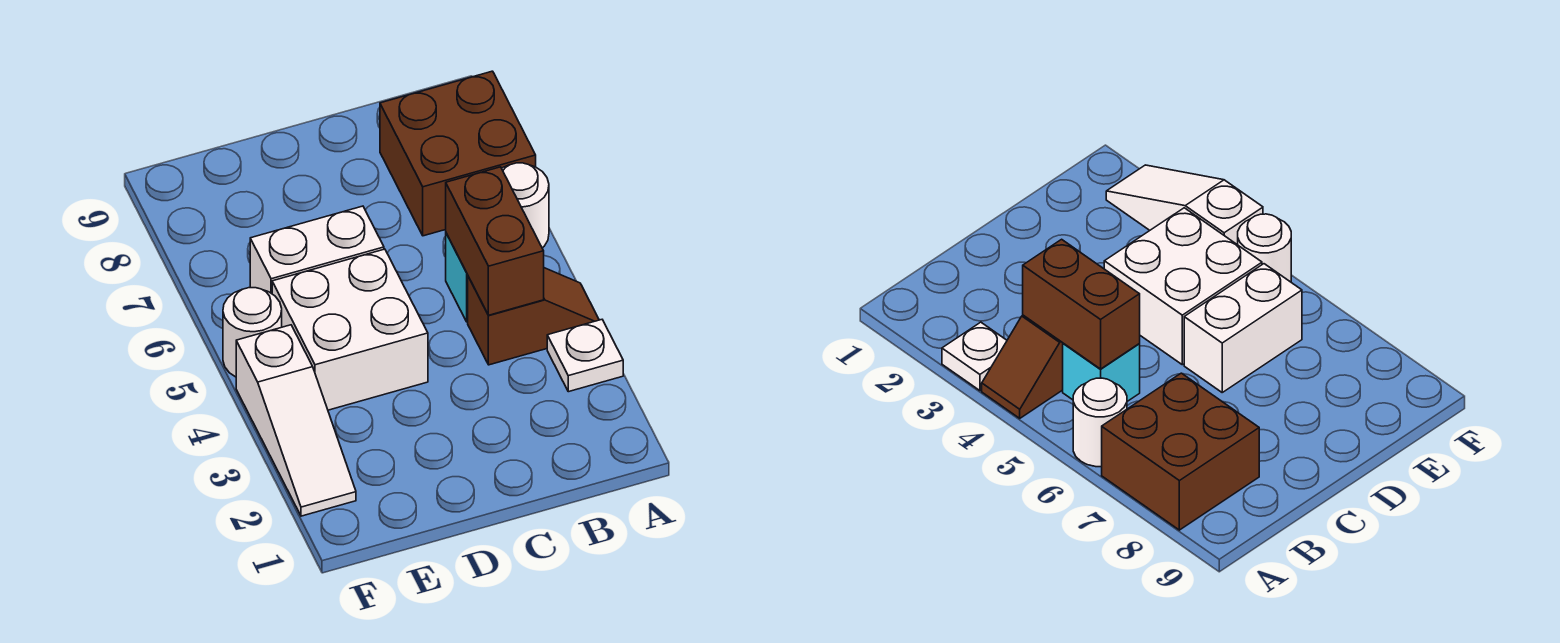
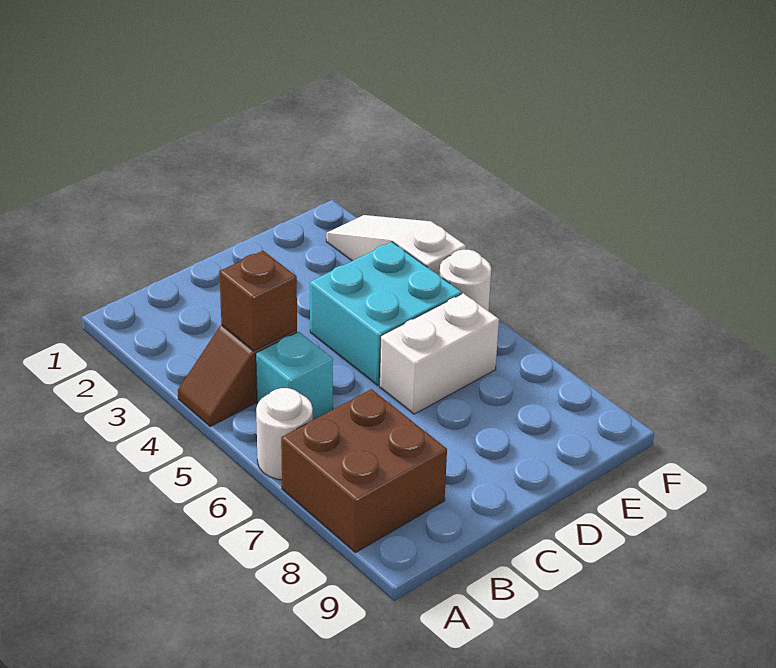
white plate A3 level 1 -> none
brown brick B4:B5 level 2 -> brown brick B4 level 2
white brick D4:E5 level 1 -> cyan brick D4:E5 level 1

